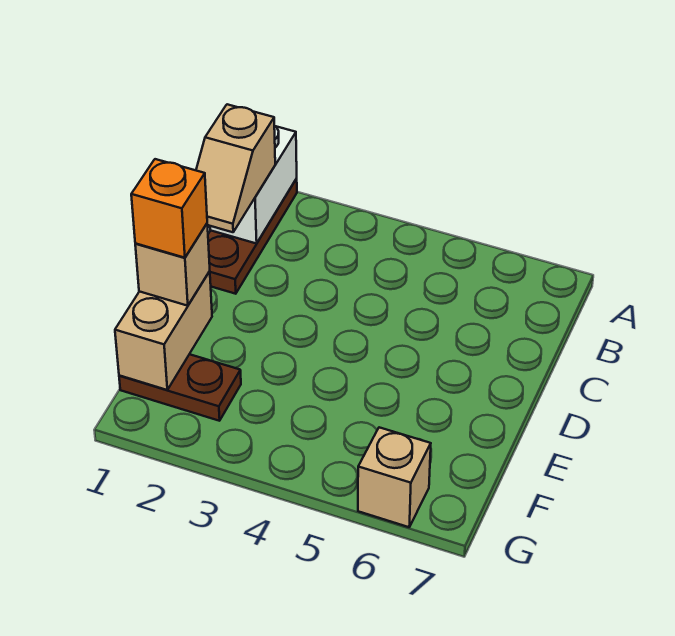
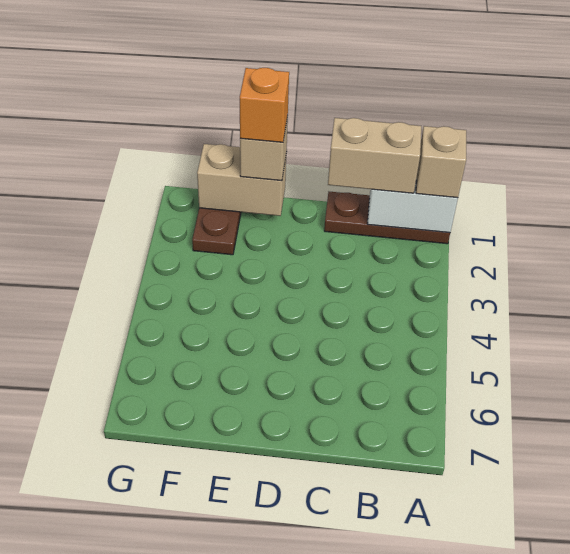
tan slope B1:C1 level 3 top B -> tan brick B1:C1 level 3
tan brick G6 level 1 -> tan brick A1 level 3

